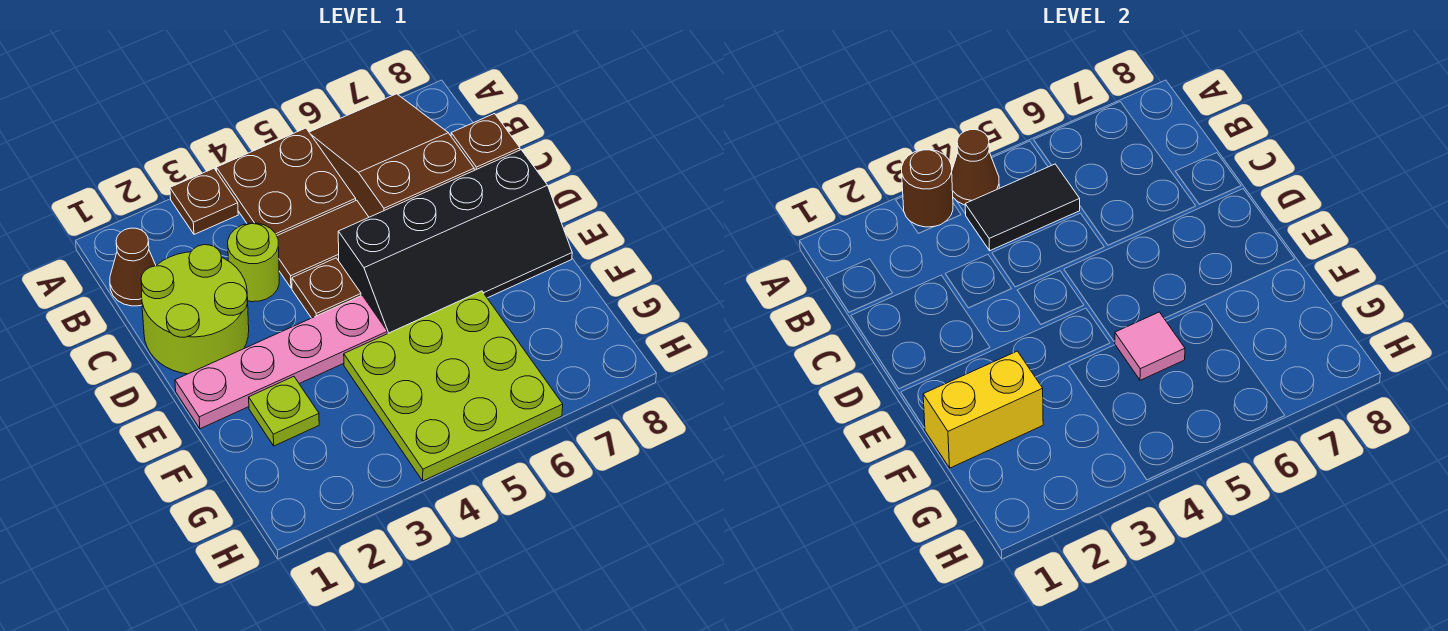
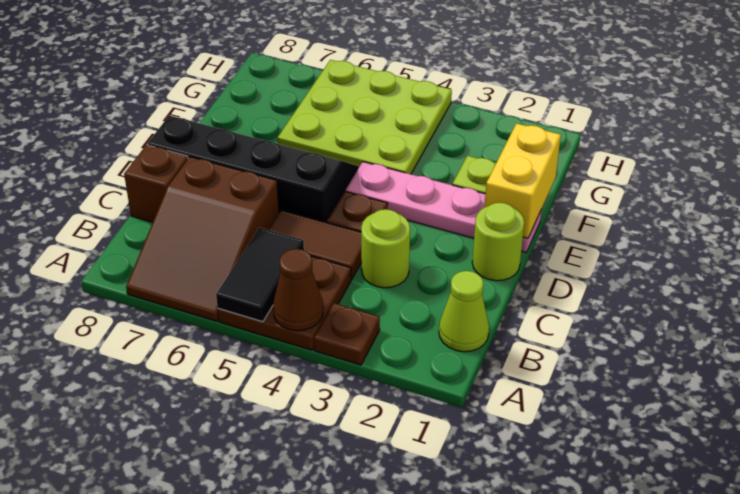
brown round brick A3 level 2 -> none
brown cone B1 level 1 -> lime cone B1 level 1
black tile B4:B5 level 2 -> black tile A5:B5 level 2
lime round brick C1:D2 level 1 -> lime round brick D1 level 1
yellow brick F1:F2 level 2 -> yellow brick E1:F1 level 2
pink tile F5 level 2 -> none

